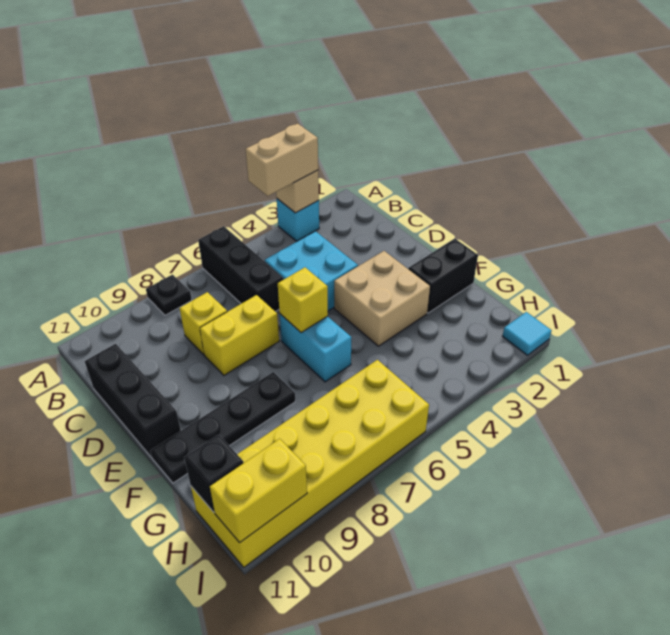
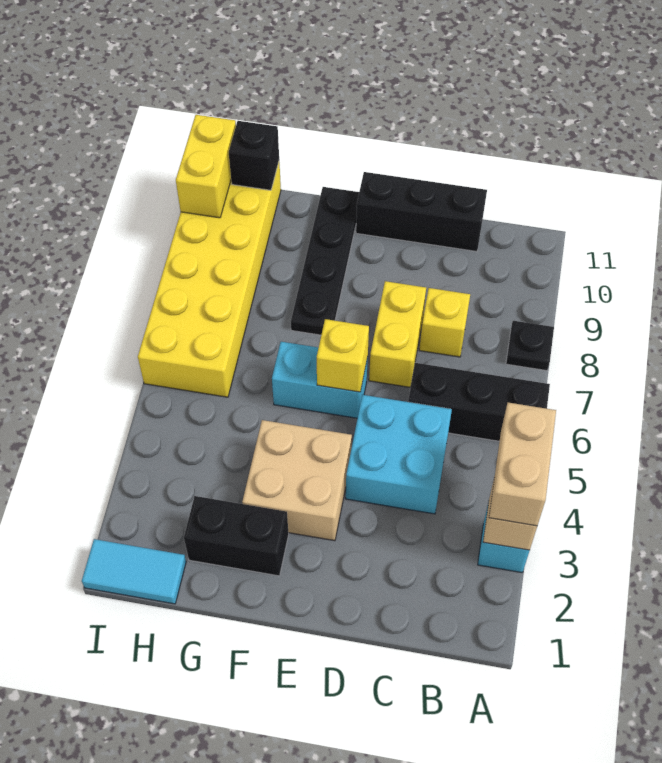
black brick F1:F2 level 1 -> black brick F2:G2 level 1
cyan tile I1 level 1 -> cyan tile H1:I1 level 1

